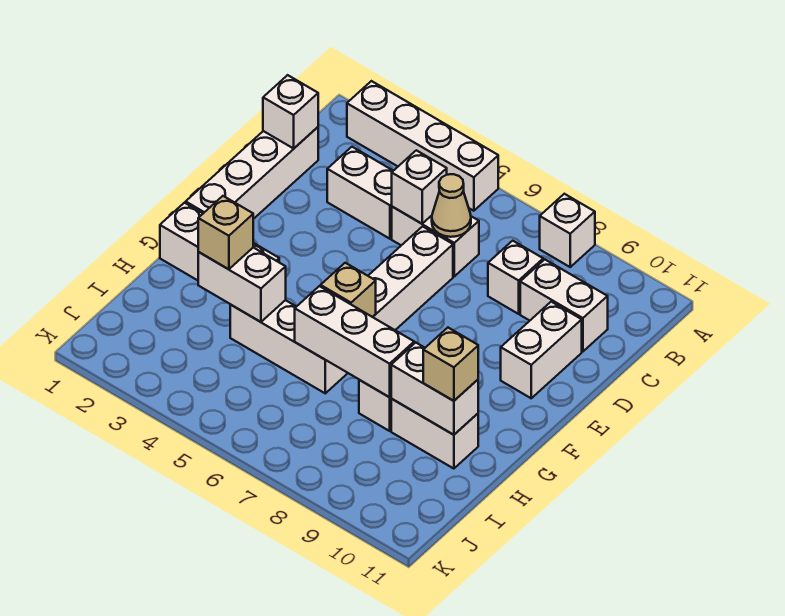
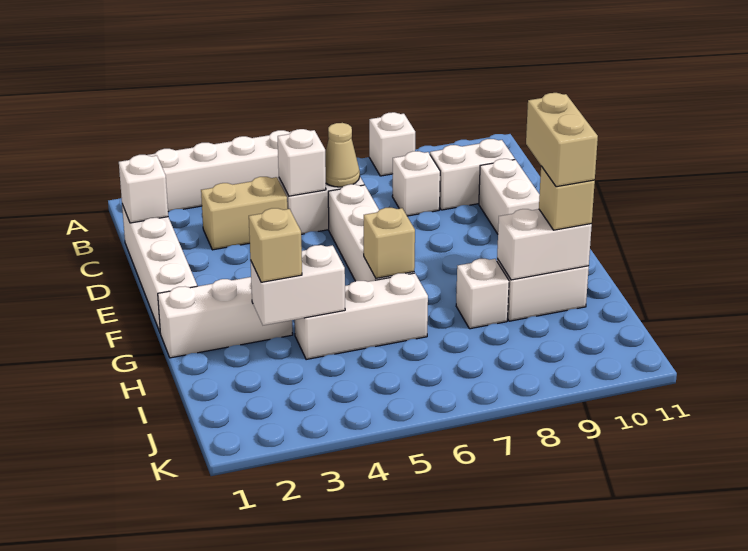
white brick C3:C4 level 1 -> tan brick C3:C4 level 1
none -> tan brick G10:H10 level 4
white brick H6:H8 level 2 -> none

